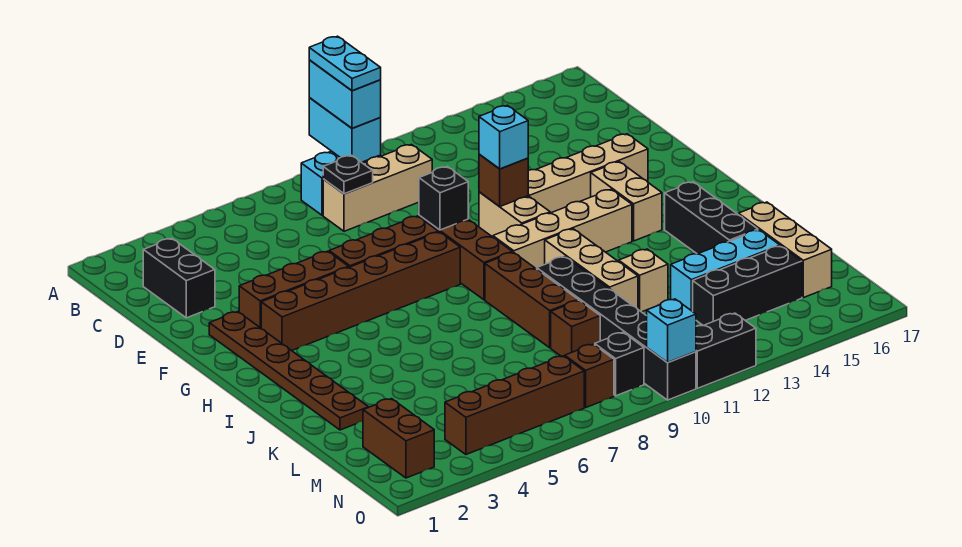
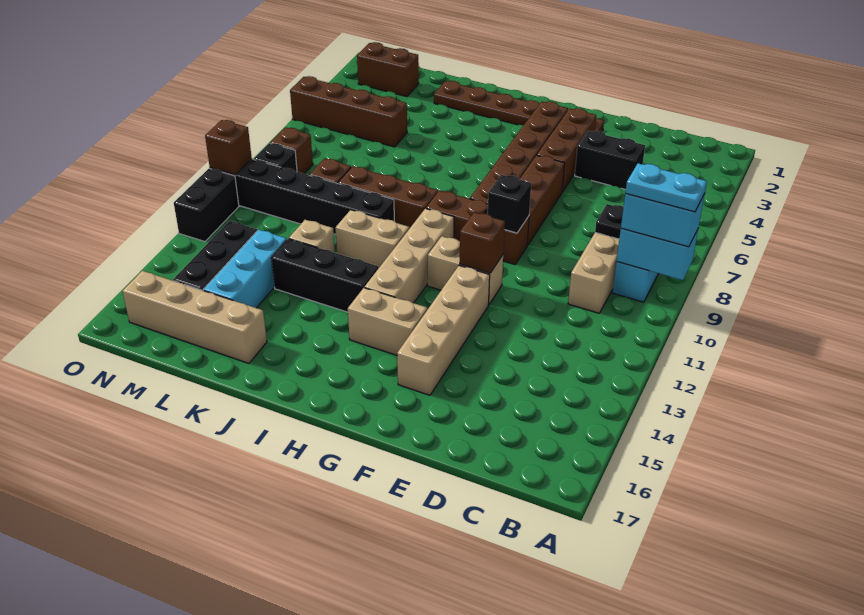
black brick C2:D2 level 1 -> black brick D4:E4 level 1
cyan brick F11 level 3 -> none
tan brick I11:K11 level 1 -> tan brick I11:J11 level 1
black brick I15:K15 level 1 -> black brick I13:K13 level 1
tan brick K16:M16 level 1 -> tan brick K16:N16 level 1
brown brick N4:N7 level 1 -> brown brick L5:O5 level 1
cyan brick O10 level 2 -> brown brick O10 level 2

